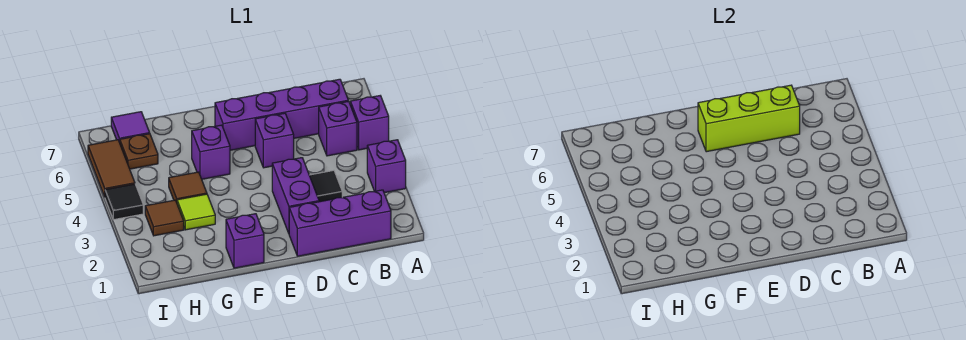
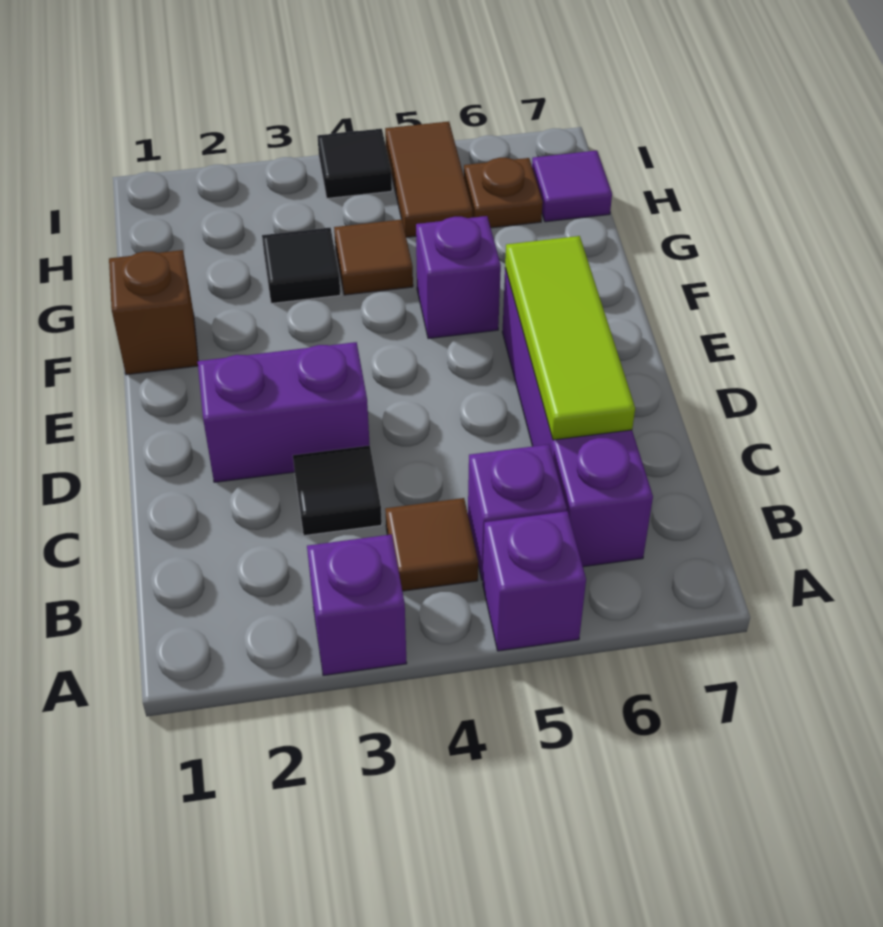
purple brick B1:D1 level 1 -> none
lime brick C6:E6 level 2 -> lime tile C6:E6 level 2
purple brick D5 level 1 -> none
purple brick F1 level 1 -> brown brick F1 level 1
lime tile G3 level 1 -> black tile G3 level 1
brown tile H3 level 1 -> brown tile B4 level 1
brown tile I5:I6 level 1 -> brown tile H5:I5 level 1

